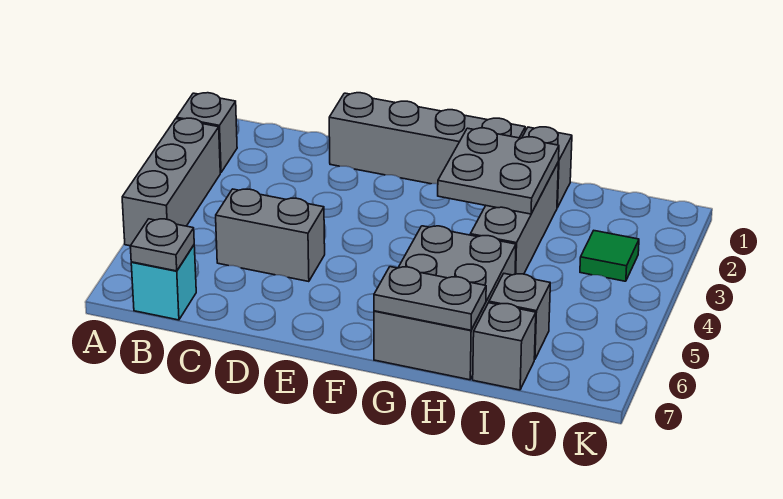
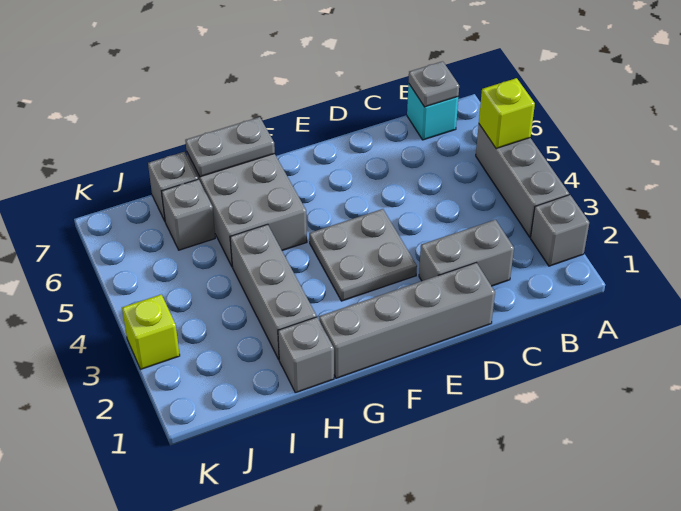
none -> lime brick A5 level 2
grey brick C5:D5 level 1 -> grey brick C2:D2 level 1
grey plate G2:H3 level 2 -> grey plate E3:F4 level 1
green tile J3 level 1 -> none
none -> lime brick K3 level 1

